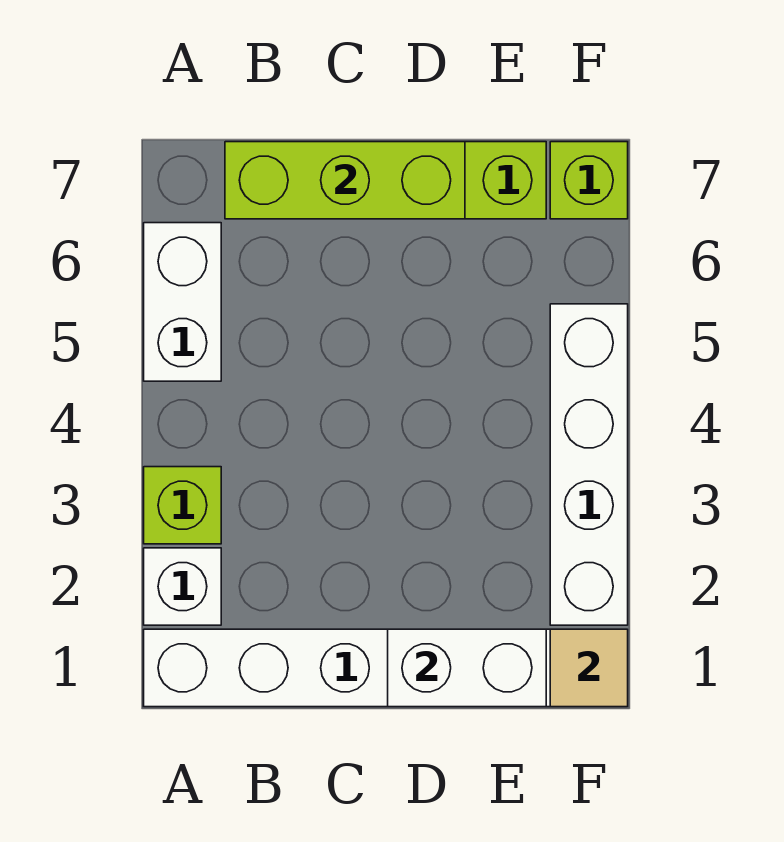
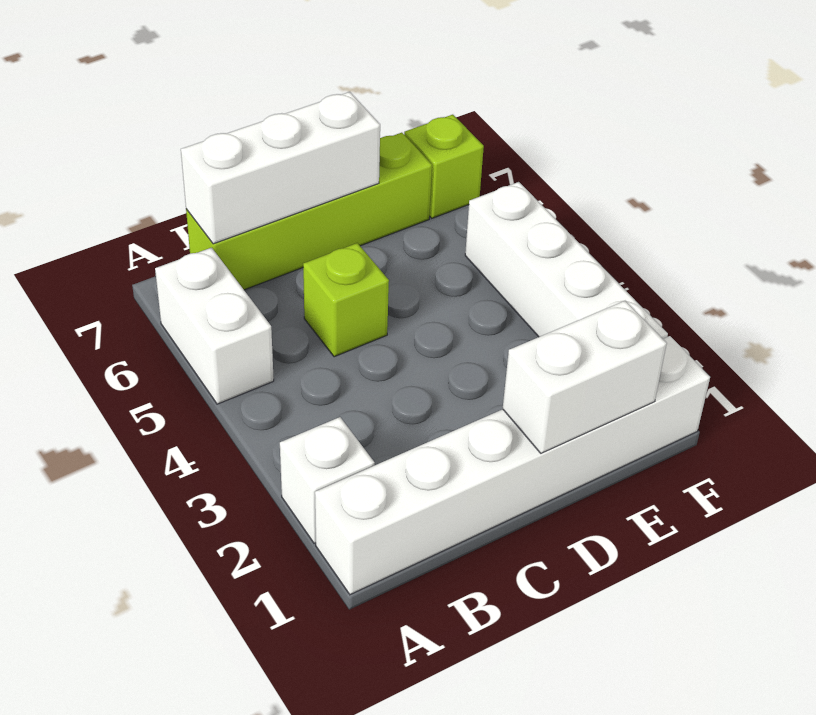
lime brick A3 level 1 -> lime brick C5 level 1
lime brick B7:D7 level 2 -> white brick B7:D7 level 2
tan tile F1 level 2 -> none

